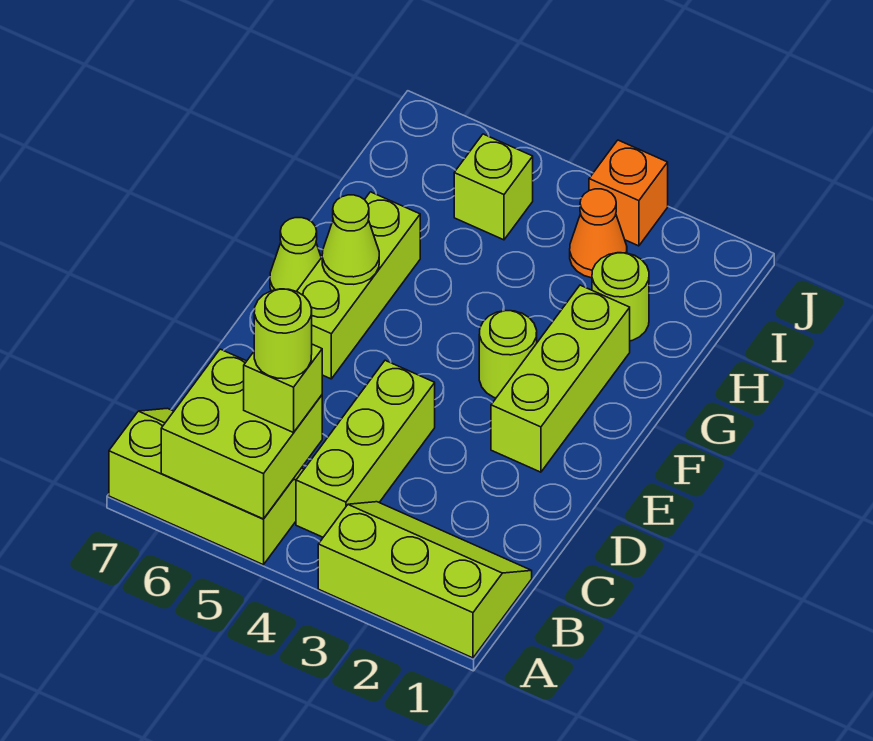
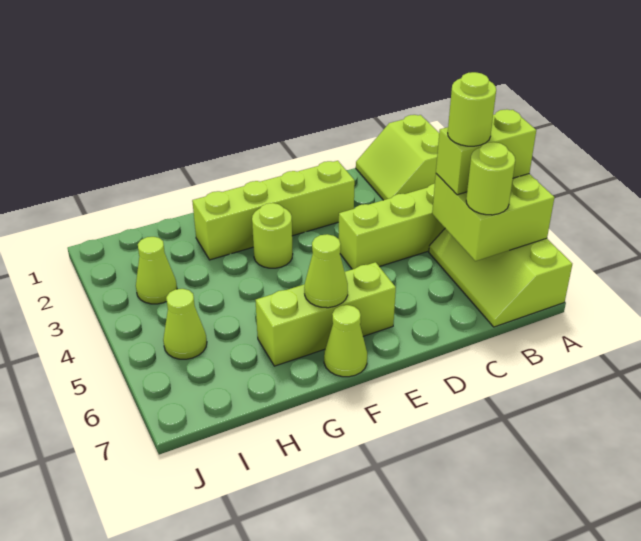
lime slope A1:B3 level 1 top A -> lime slope A1:B2 level 1 top A
lime brick B5 level 3 -> lime brick A5:B5 level 3
lime brick E2:G2 level 1 -> lime brick D2:G2 level 1
lime round brick H2 level 1 -> lime round brick B6 level 3
orange cone I3 level 1 -> lime cone I3 level 1
lime brick I5 level 1 -> lime cone I5 level 1
orange brick J3 level 1 -> none

